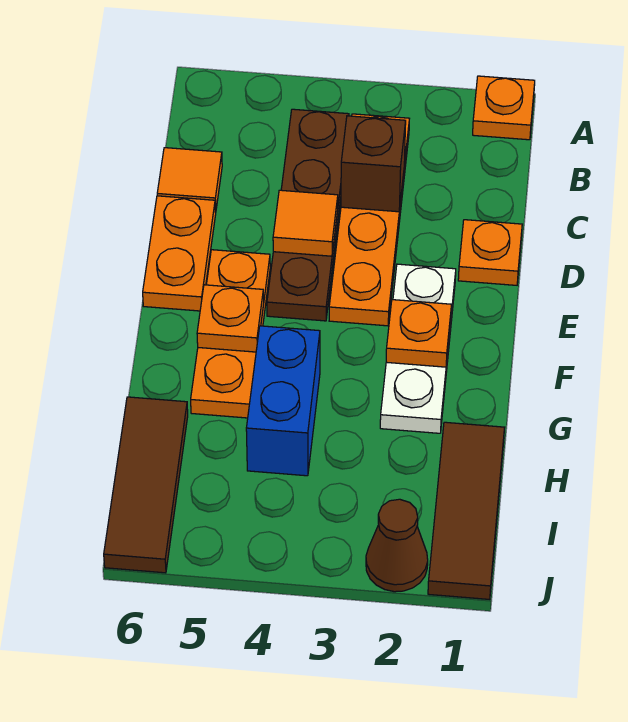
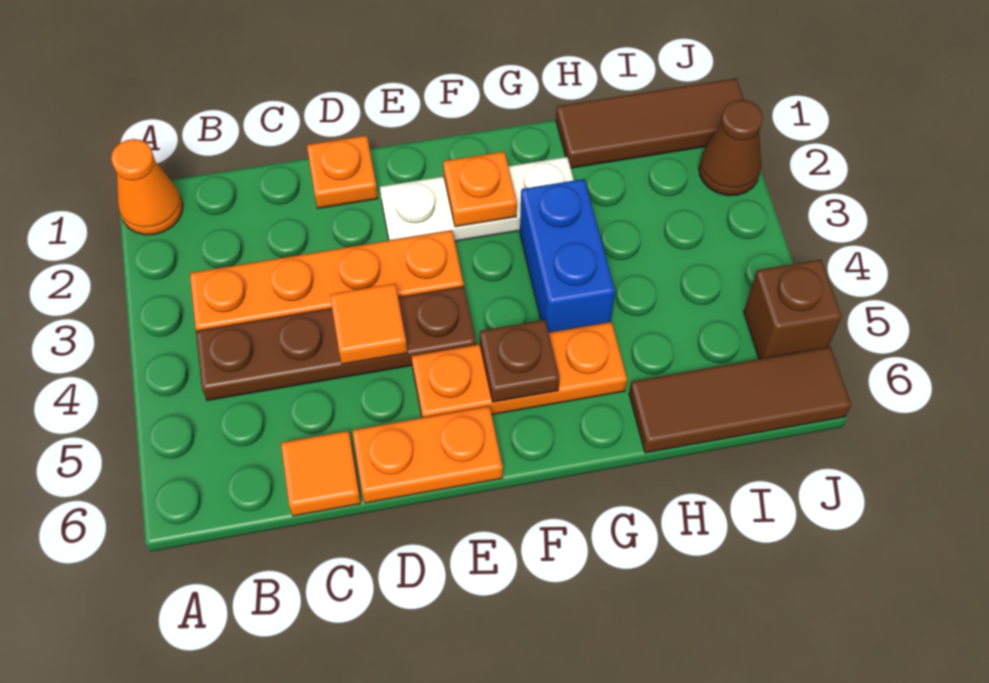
orange plate A1 level 1 -> orange cone A1 level 1
brown brick C3 level 2 -> brown brick J5 level 1
orange plate F5 level 2 -> brown plate F5 level 2
blue brick G4:H4 level 1 -> blue brick G3:G4 level 1

